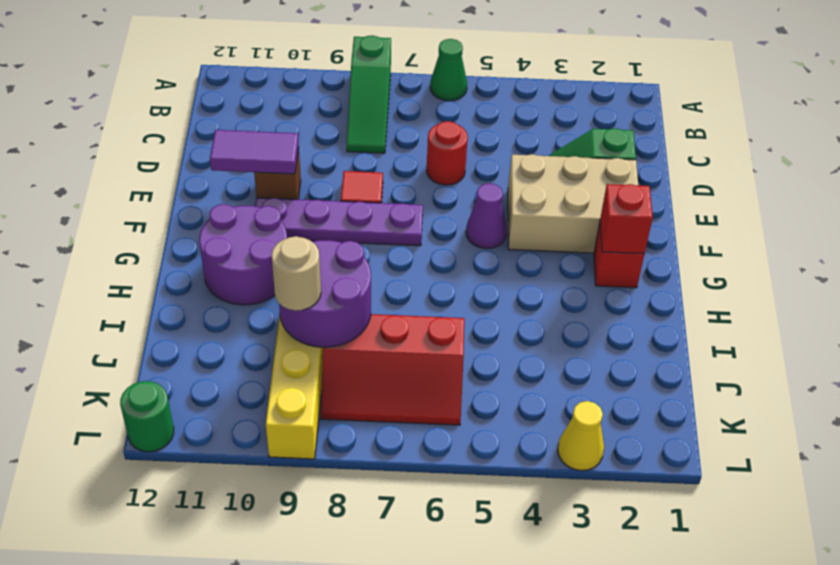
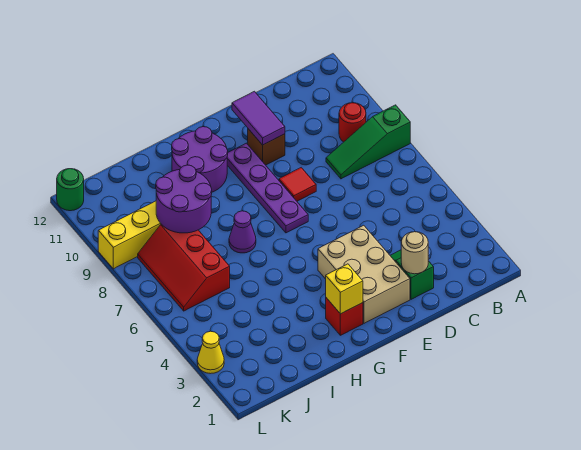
green cone A6 level 1 -> none
red round brick D6 level 1 -> red round brick B9 level 1
purple cone F5 level 1 -> purple cone H7 level 1
red brick G2 level 2 -> yellow brick G2 level 2
tan round brick J9 level 3 -> tan round brick D2 level 2

